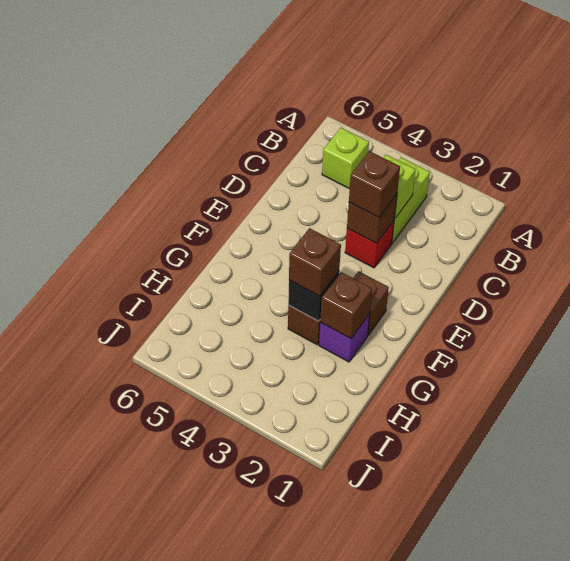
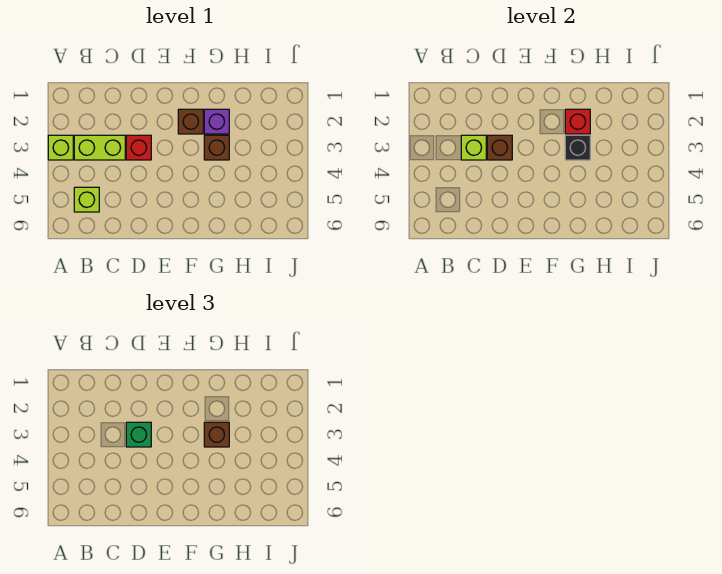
none -> lime brick A3 level 1
brown brick D3 level 3 -> green brick D3 level 3
brown brick G2 level 2 -> red brick G2 level 2

